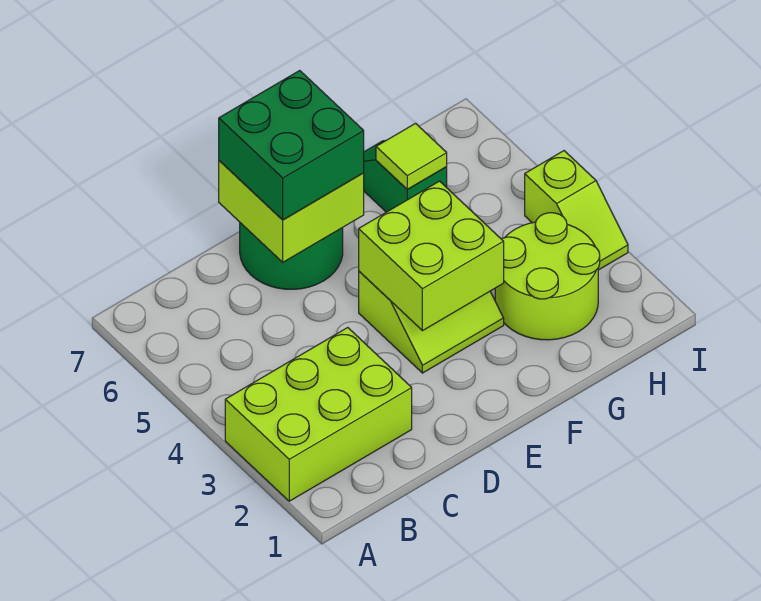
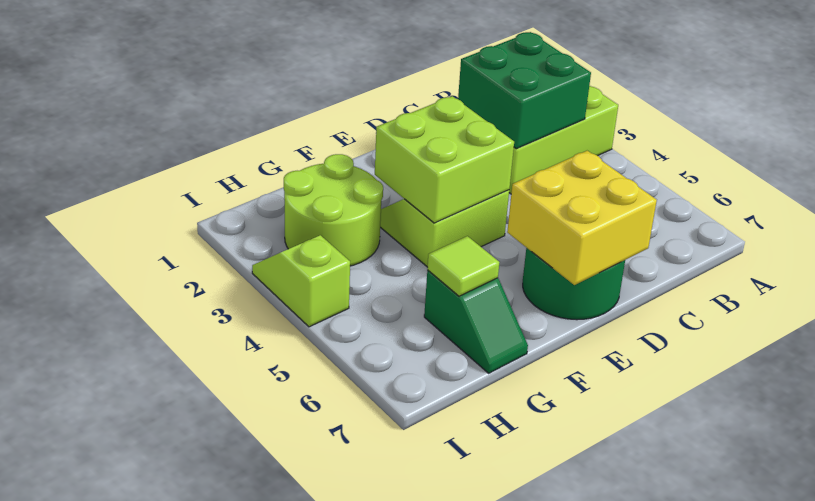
lime brick D6:E7 level 2 -> yellow brick D6:E7 level 2
green brick D6:E7 level 3 -> green brick B2:C3 level 2

